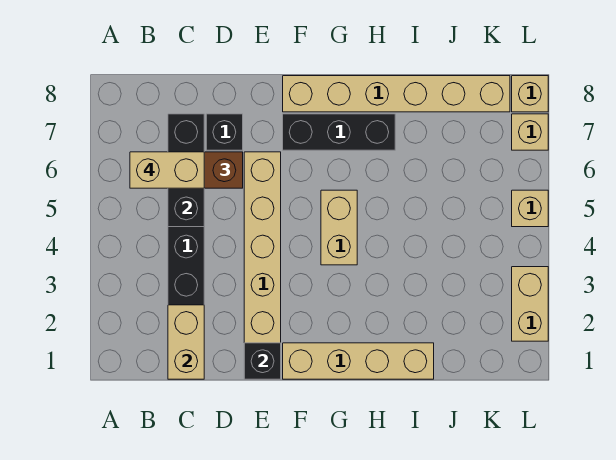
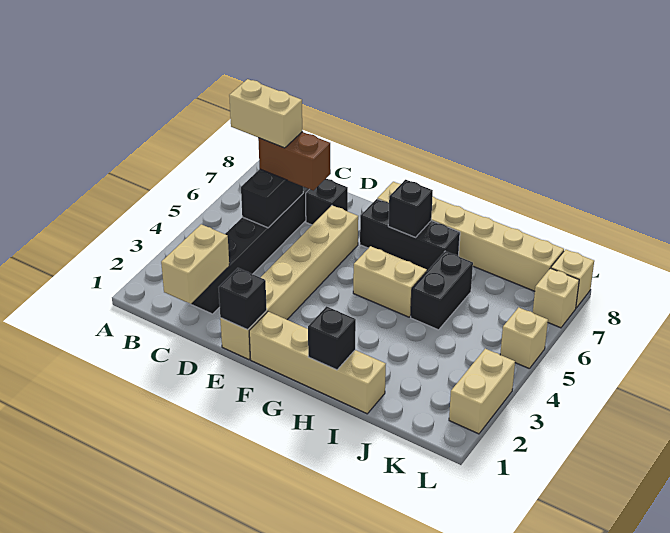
tan brick G4:G5 level 1 -> tan brick G5:H5 level 1
none -> black brick G7 level 2
none -> black brick H1 level 2
none -> black brick I5:I6 level 1

